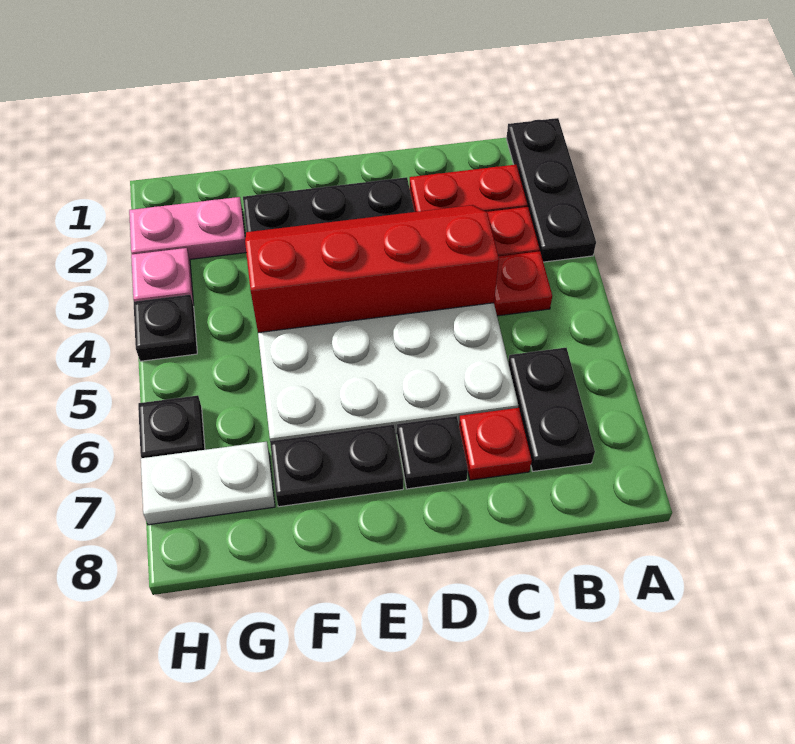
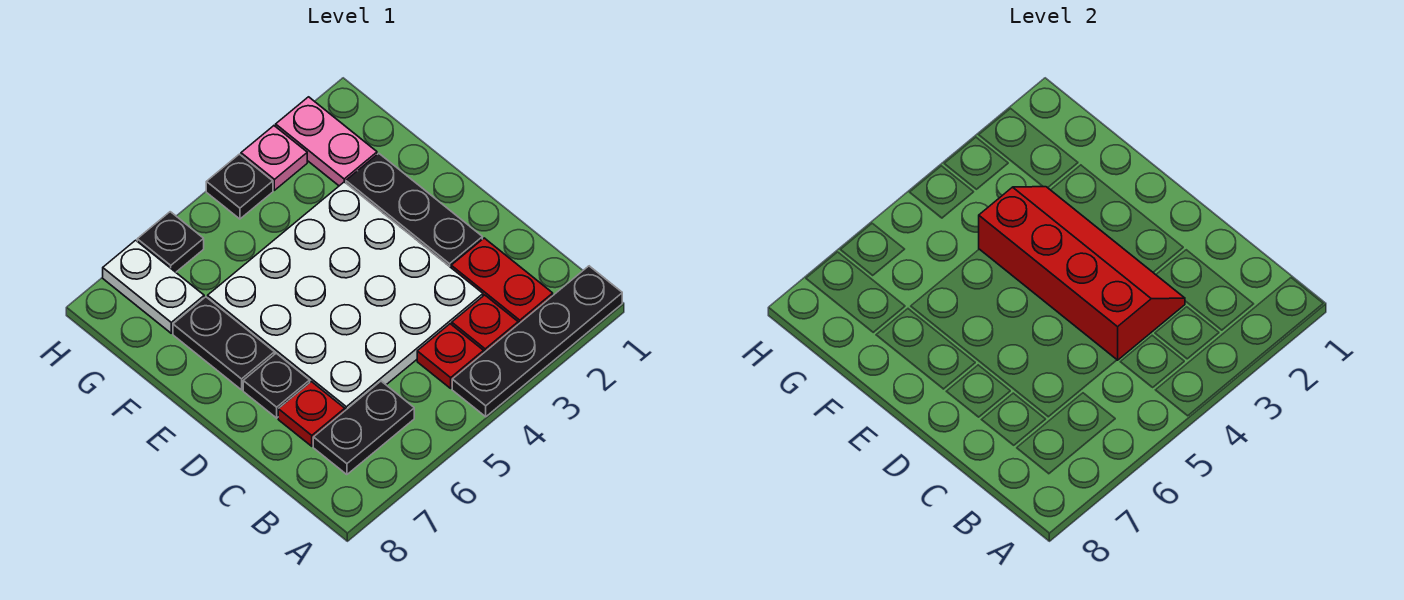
black plate A1:A3 level 1 -> black plate A1:A4 level 1

